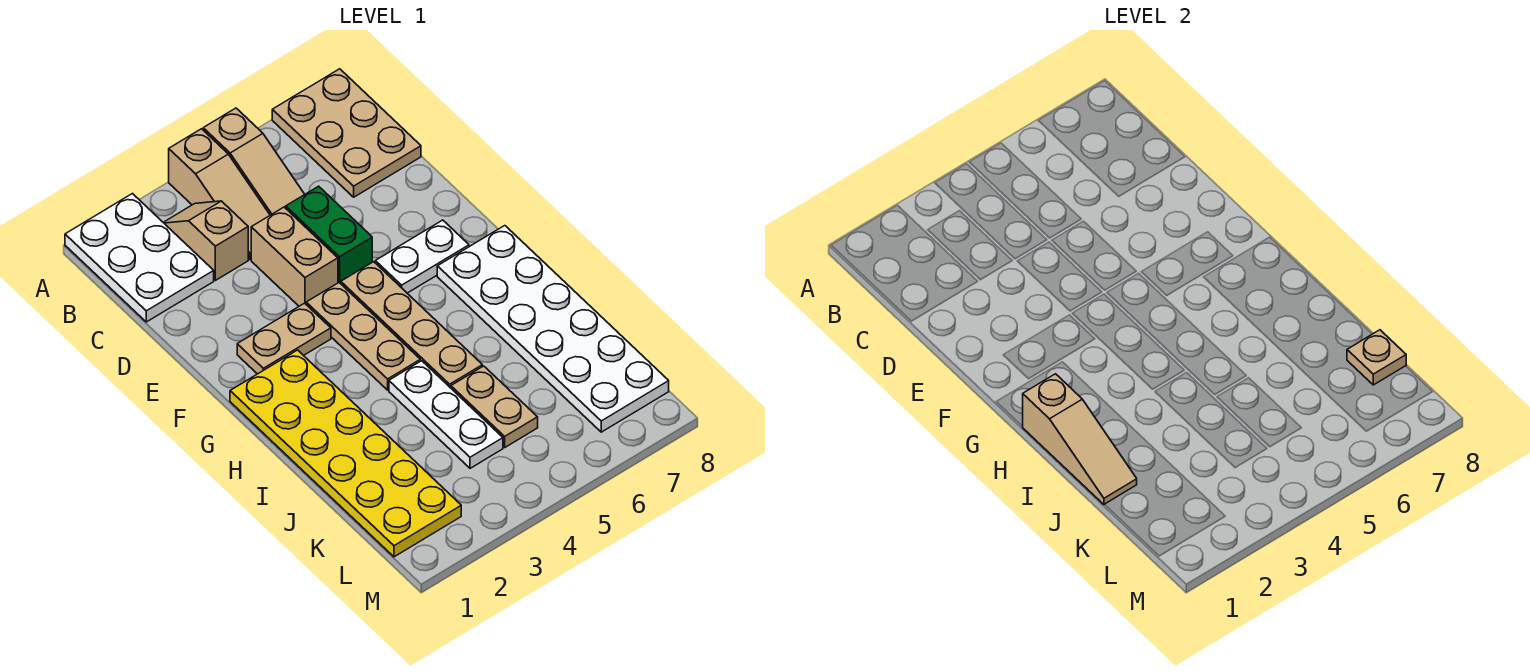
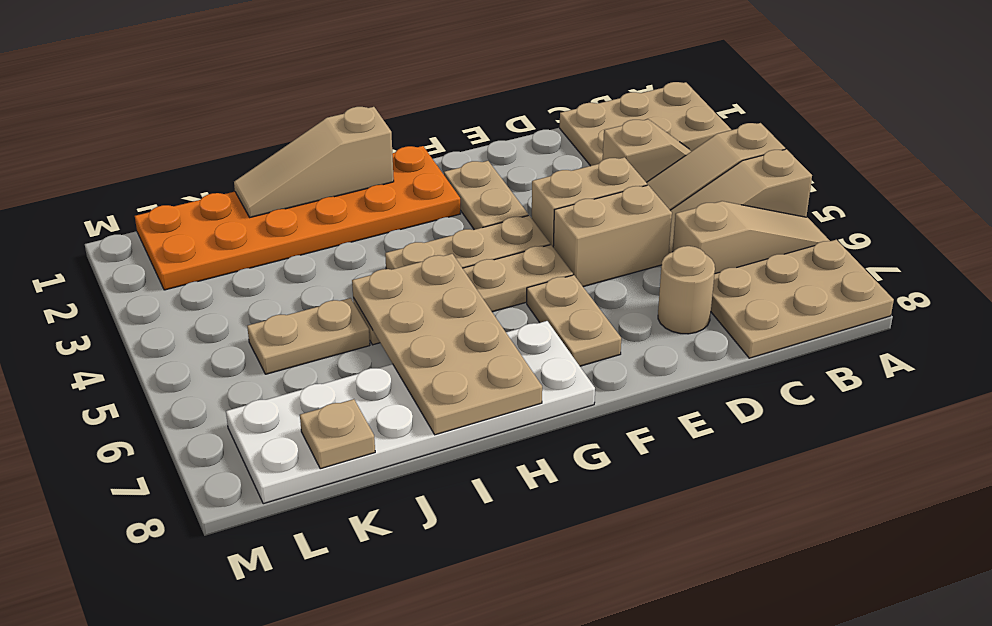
white plate A1:C2 level 1 -> tan plate A1:C2 level 1
none -> tan slope A6:C6 level 1 top C
green brick D5:E5 level 1 -> tan brick D5:E5 level 1
none -> tan round brick D7 level 1
white plate F6:F7 level 1 -> tan plate F6:F7 level 1
yellow plate G1:L2 level 1 -> orange plate G1:L2 level 1
none -> tan plate H5:I8 level 2
white plate I4:K4 level 1 -> none

